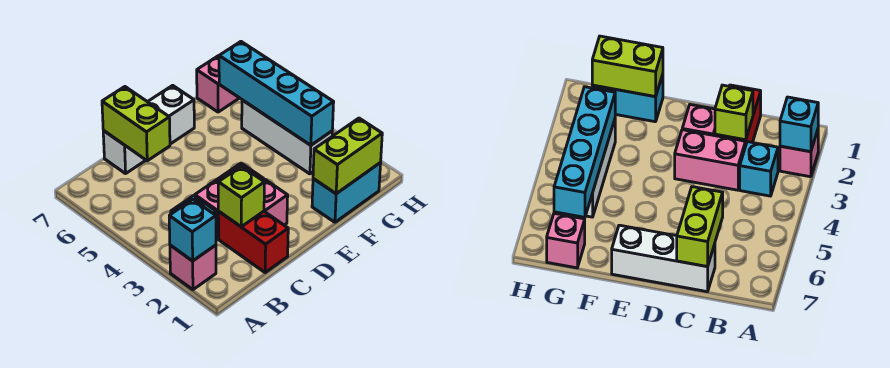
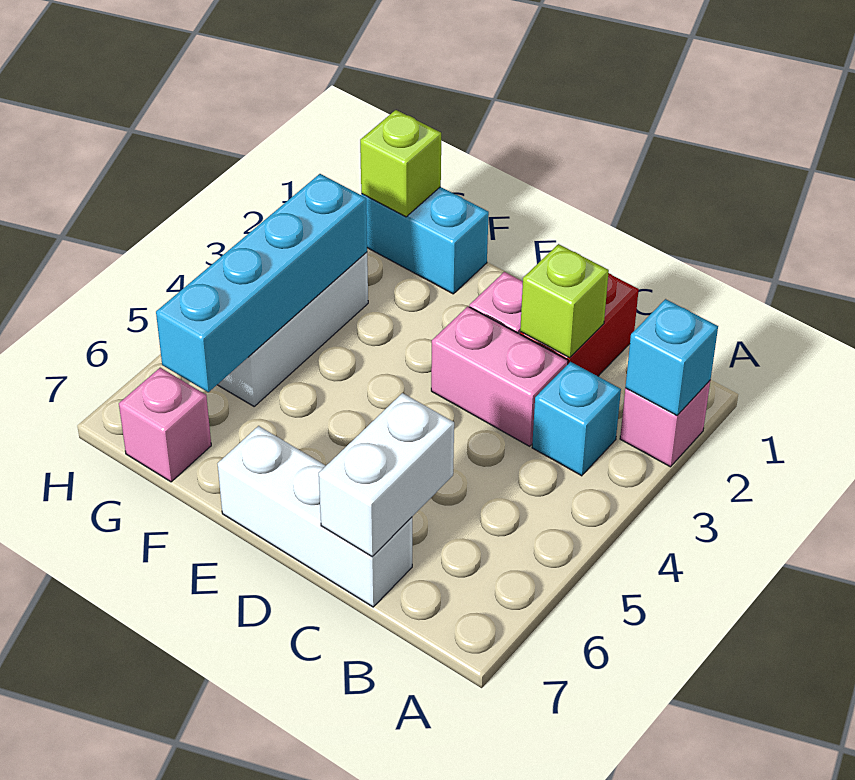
lime brick C6:C7 level 2 -> white brick C6:C7 level 2
lime brick F1:G1 level 2 -> lime brick G1 level 2

